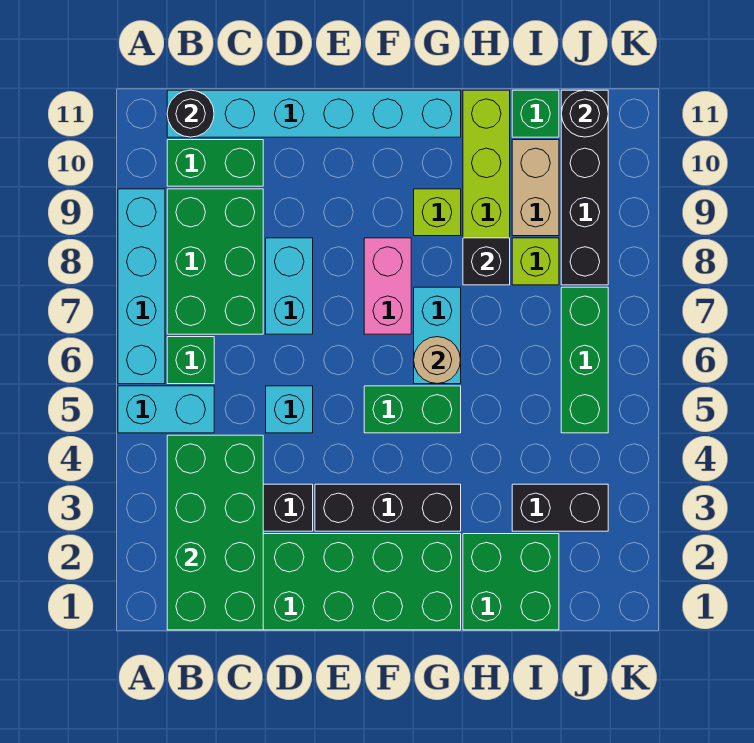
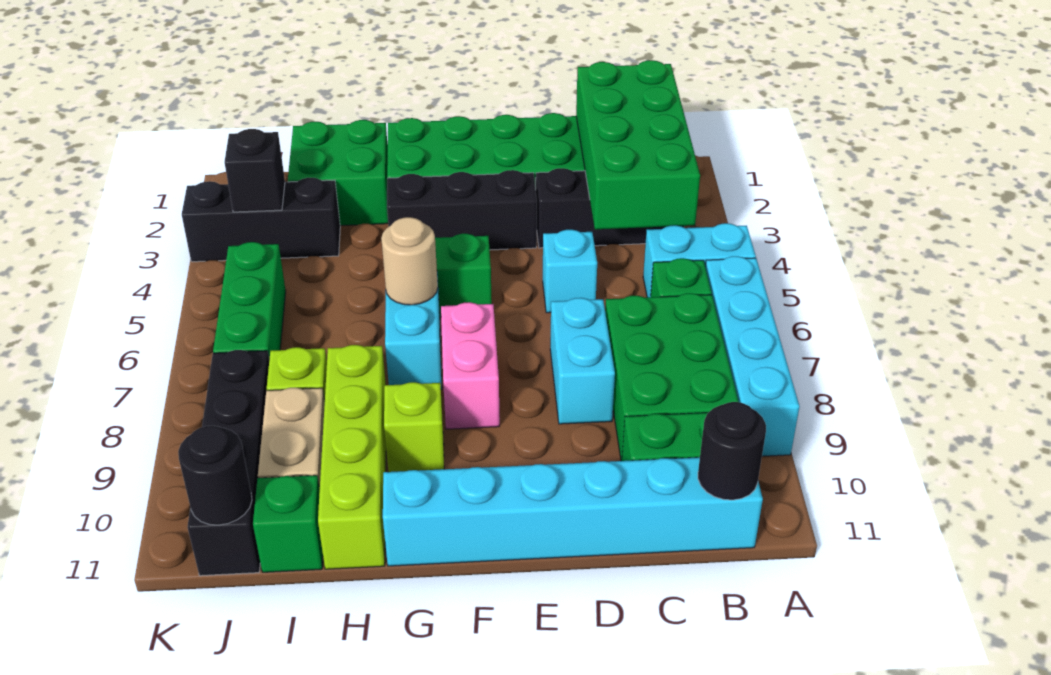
black brick H8 level 2 -> black brick J3 level 2
black brick I3:J3 level 1 -> black brick I3:K3 level 1

